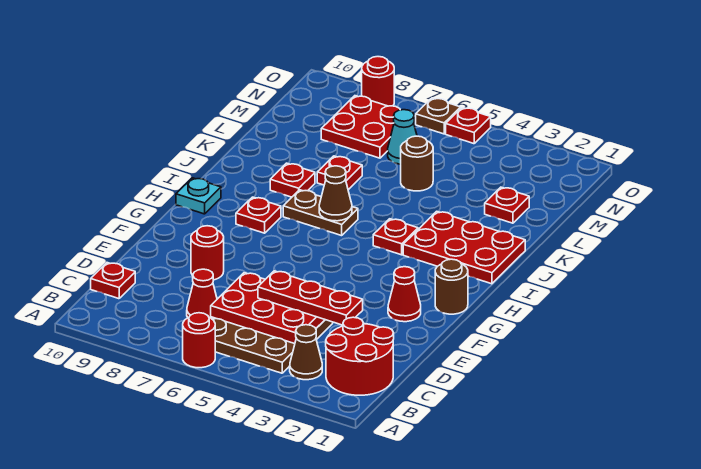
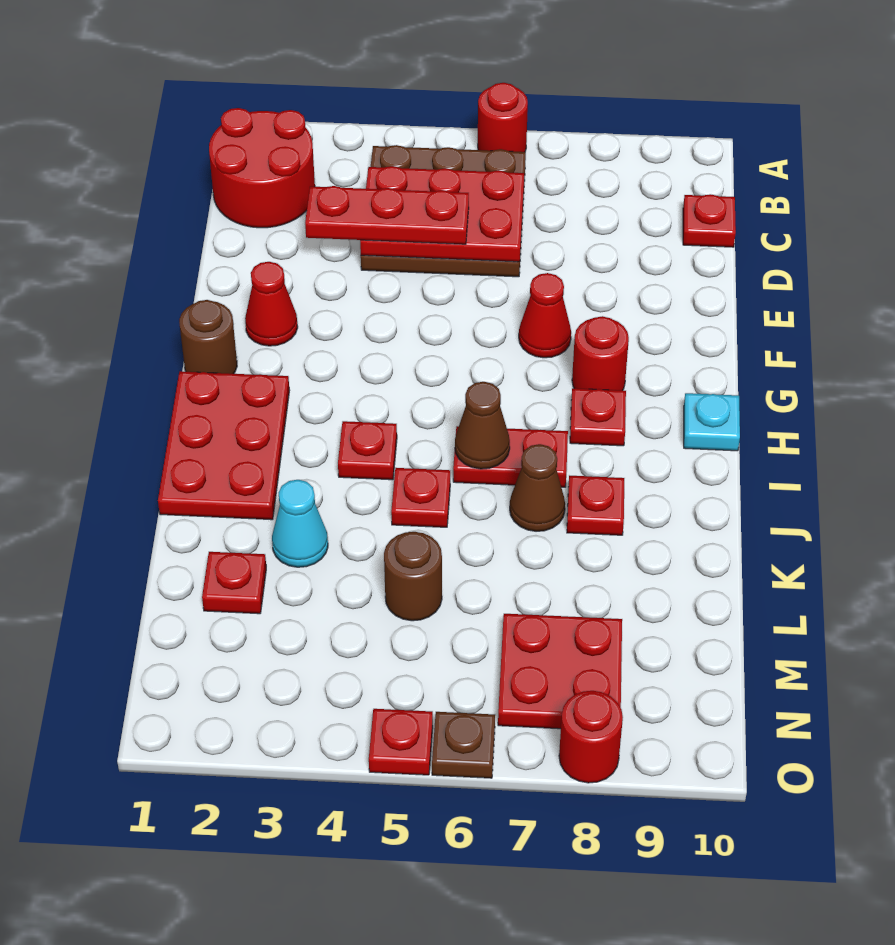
brown cone B3 level 1 -> brown cone J7 level 1
red cone C7 level 1 -> red cone F7 level 1
red round brick E8 level 1 -> red round brick G8 level 1
red plate I1:J3 level 1 -> red plate H1:J2 level 1
brown plate I6:I7 level 1 -> red plate I6:I7 level 1
red plate K7 level 1 -> red plate J5 level 1
cyan cone M6 level 1 -> cyan cone K3 level 1

